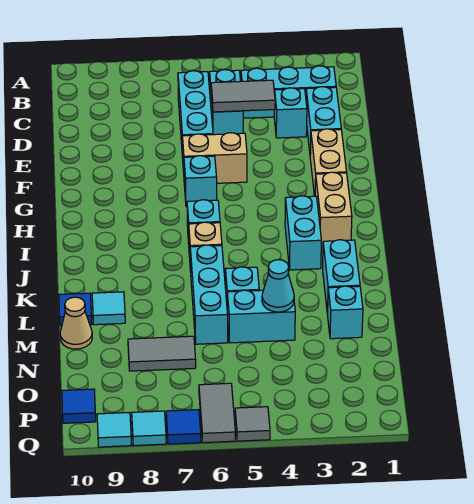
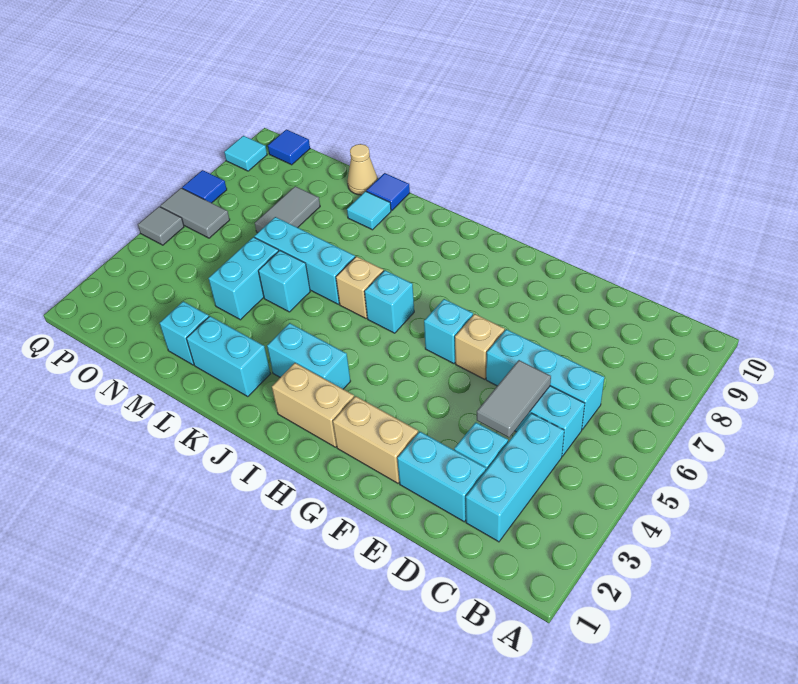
tan brick F5:F6 level 1 -> tan brick F6 level 1
cyan cone M4 level 2 -> none
cyan tile Q8 level 1 -> none

